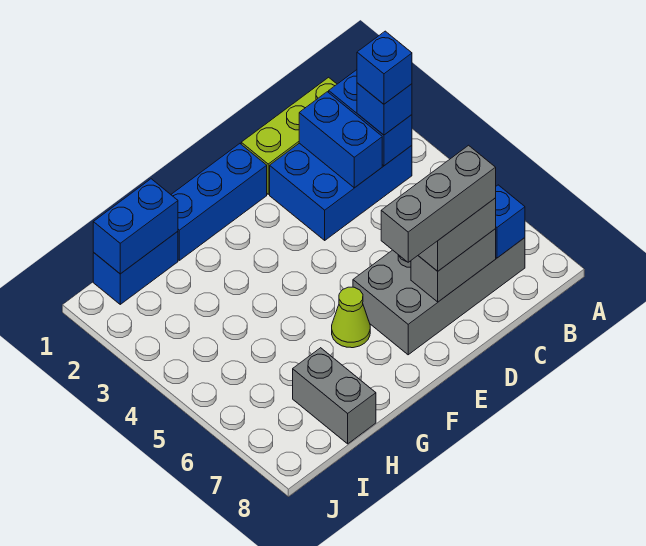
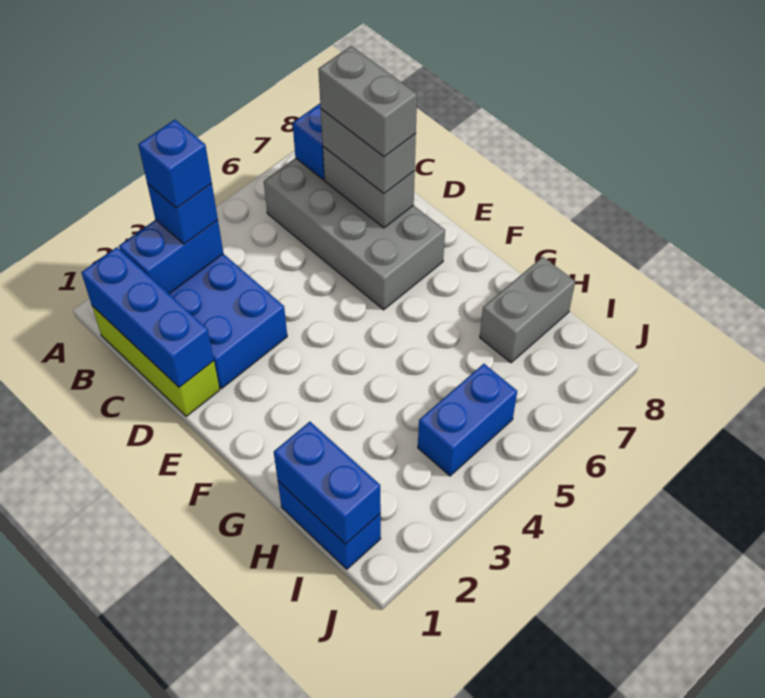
blue brick C2:C3 level 2 -> blue brick I4:I5 level 1
grey brick C7:E7 level 4 -> grey brick C7:D7 level 4
blue brick E1:G1 level 1 -> blue brick B1:D1 level 2
lime cone F6 level 1 -> none

